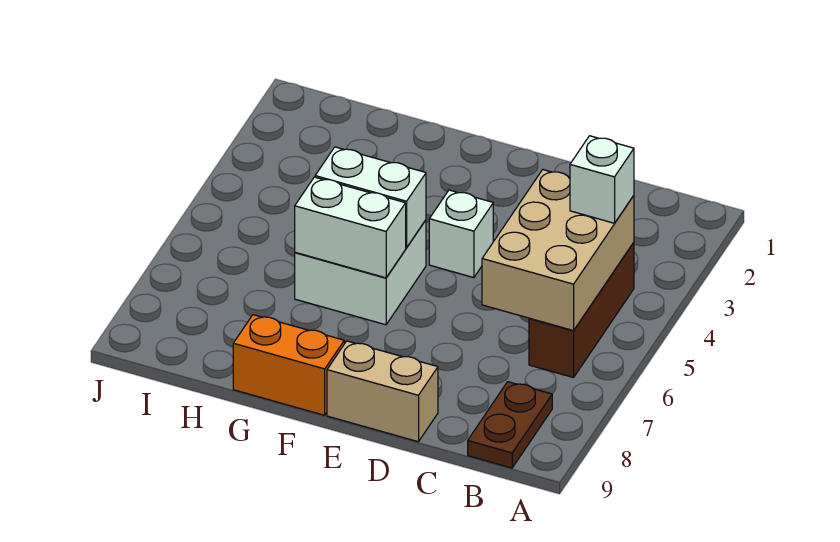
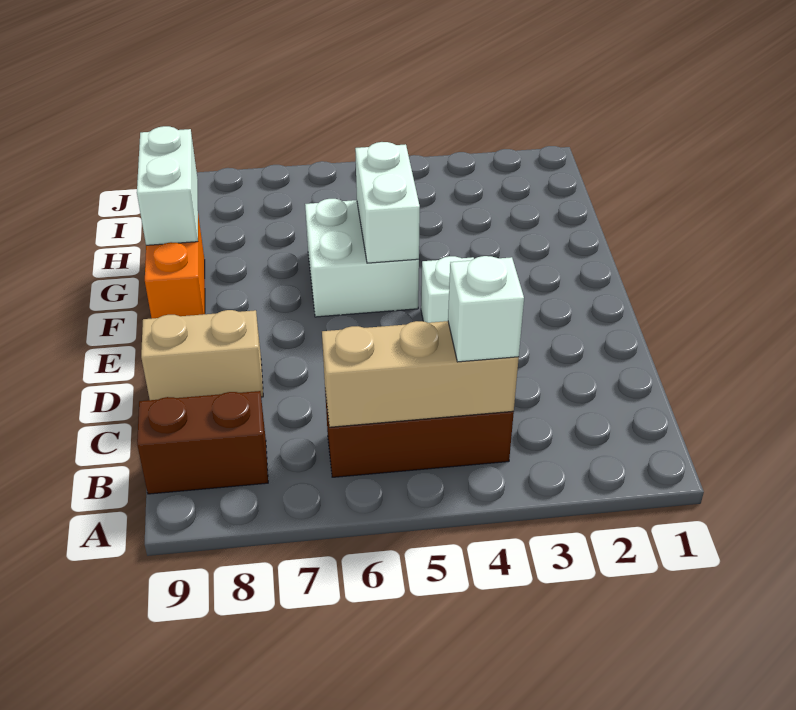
tan brick B4:C6 level 2 -> tan brick B4:B6 level 2
brown plate B8:B9 level 1 -> brown brick B8:B9 level 1
tan brick D9:E9 level 1 -> tan brick D8:D9 level 1
white brick F6:G6 level 2 -> white brick G9:H9 level 2

